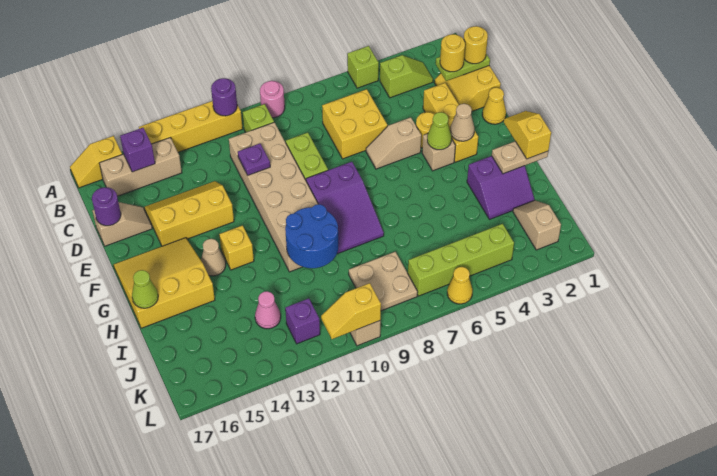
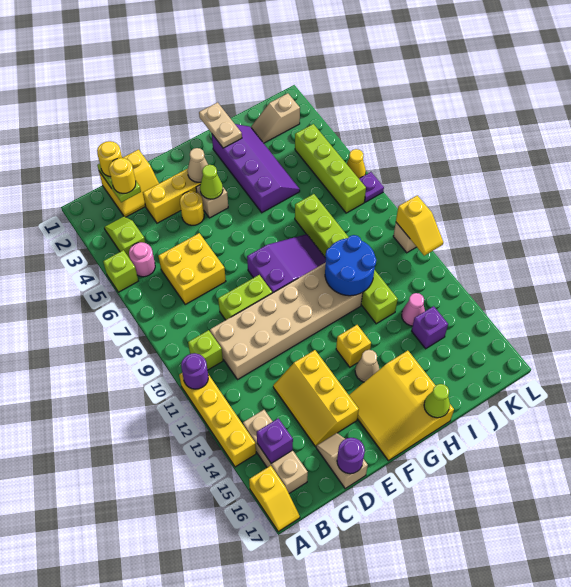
pink round brick A9 level 1 -> pink round brick B5 level 1
purple plate D11 level 2 -> purple plate L7 level 1
yellow cone E1 level 1 -> none
tan slope E5:E6 level 1 top 5 -> none
yellow slope G1:H1 level 3 top H -> none
purple slope H2:I3 level 1 top H -> purple slope H2:I5 level 1 top H
none -> lime brick I7:I12 level 1
tan plate J8:K9 level 1 -> none
purple brick K12 level 1 -> purple brick J14 level 1

